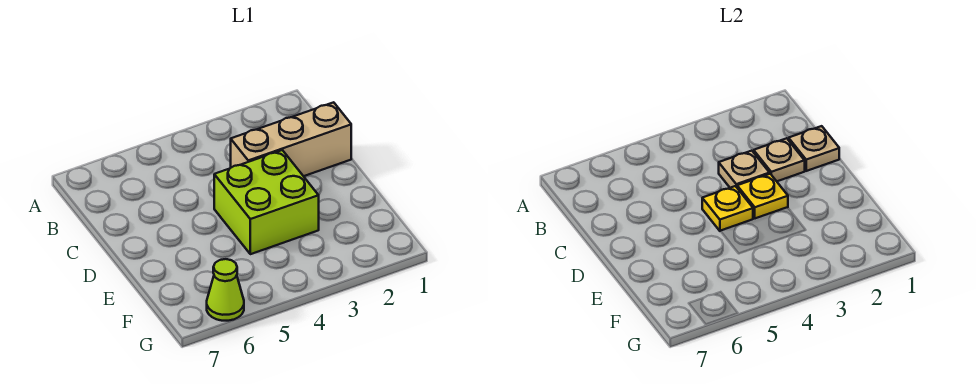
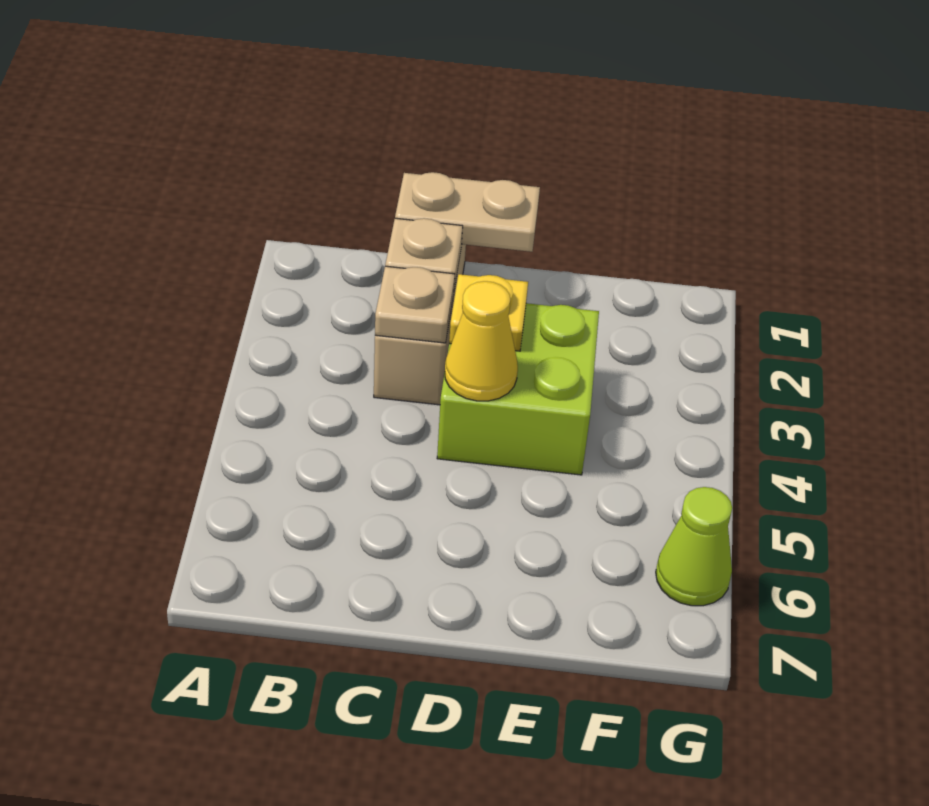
tan plate C1 level 2 -> tan plate C1:D1 level 2
yellow plate D4 level 2 -> yellow cone D4 level 2

